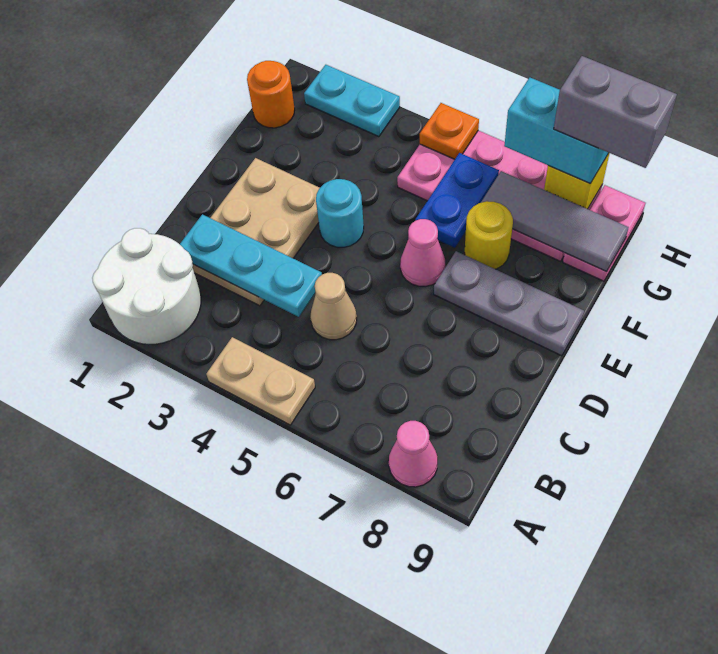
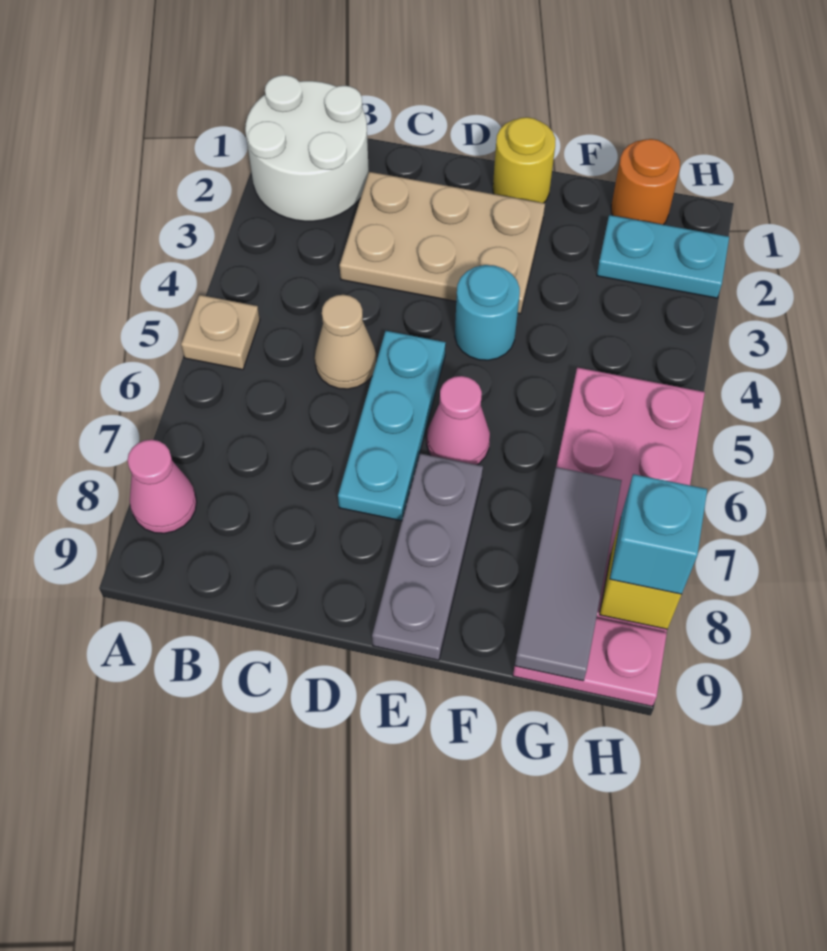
tan plate A4:A5 level 1 -> tan plate A5 level 1
cyan plate C2:C4 level 2 -> cyan plate D5:D7 level 1
blue plate F6:G6 level 2 -> none
yellow round brick F7 level 1 -> yellow round brick E1 level 1
cyan plate H2:H3 level 1 -> cyan plate G2:H2 level 1
orange plate H5 level 2 -> none
cyan brick H7:H8 level 3 -> cyan brick H8 level 3
grey brick H8:H9 level 4 -> none

